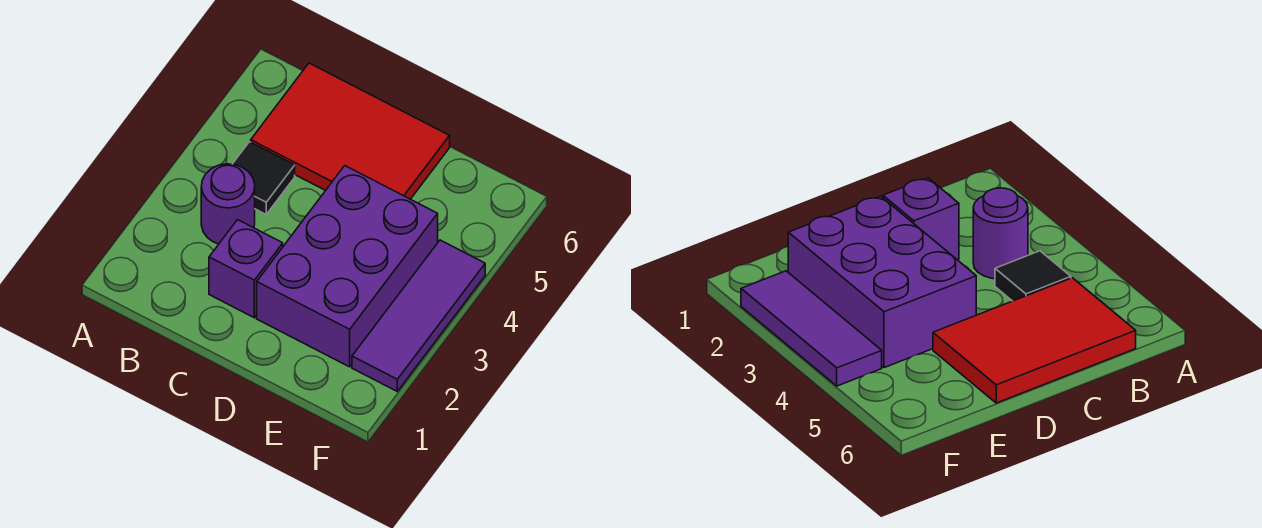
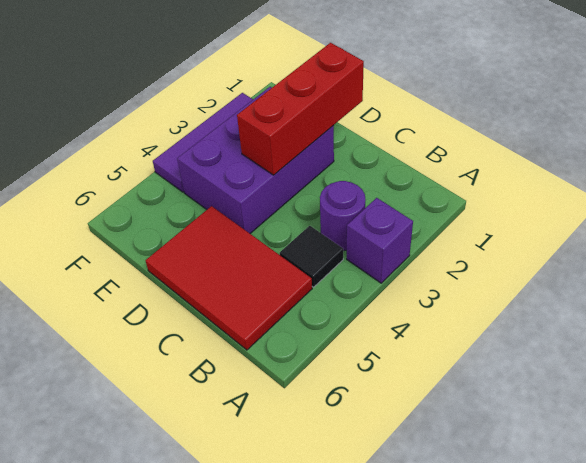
purple brick C2 level 1 -> purple brick A3 level 1
none -> red brick D1:D3 level 2

